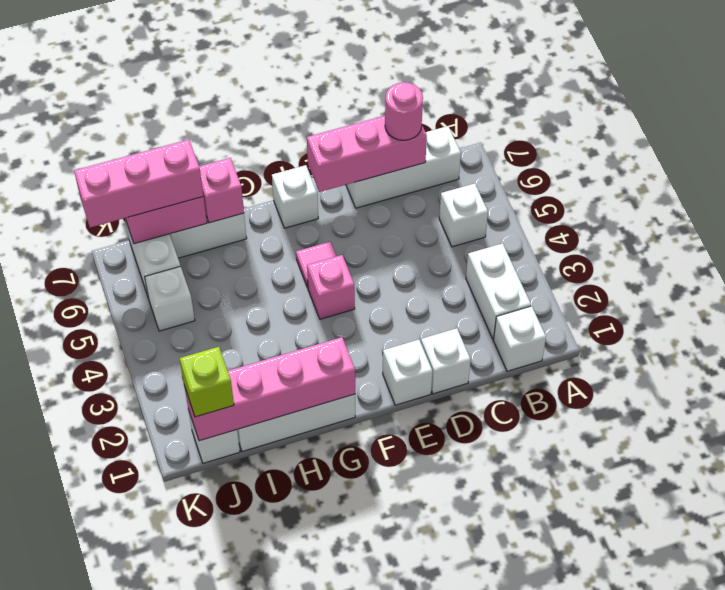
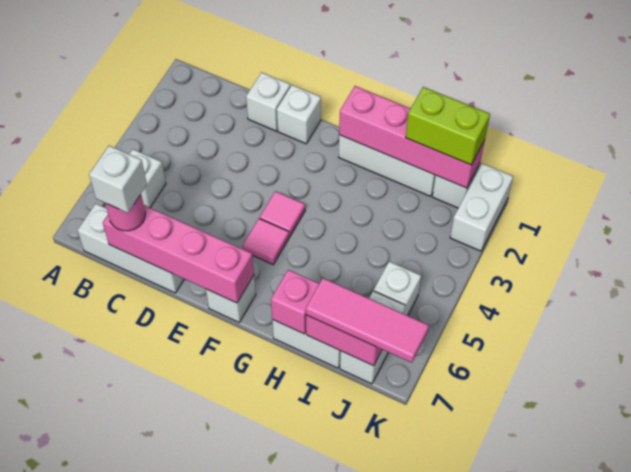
white brick B1 level 1 -> white brick C7 level 4
white brick B2:B3 level 1 -> white brick K1:K2 level 1
pink brick C7:E7 level 2 -> pink brick C7:F7 level 2
pink brick F4 level 1 -> pink tile F4 level 1
pink brick I7:K7 level 3 -> pink tile I7:K7 level 3
lime brick J1 level 3 -> lime brick I1:J1 level 3

